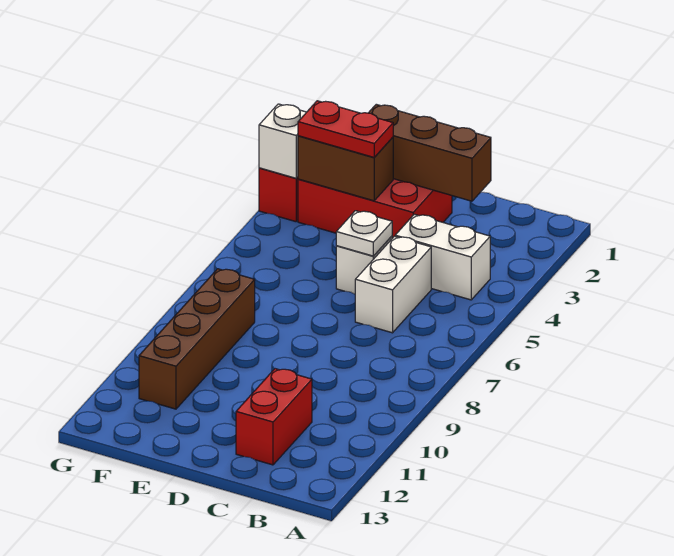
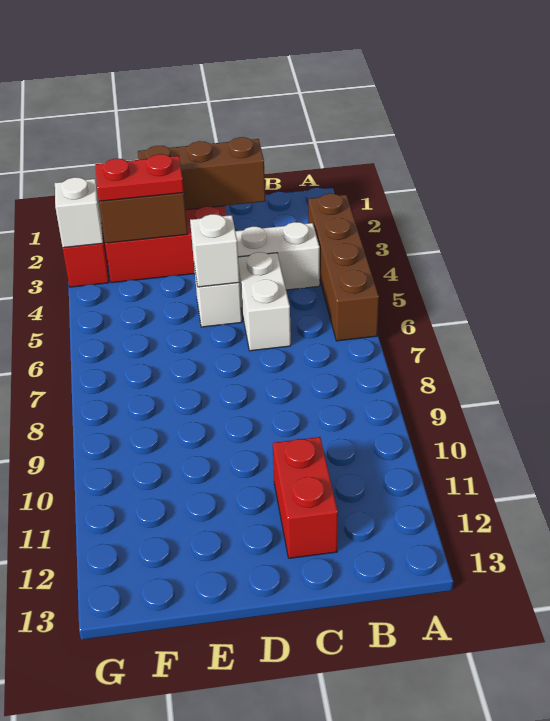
white plate D5 level 2 -> white brick D5 level 2
brown brick F8:F11 level 1 -> brown brick A3:A6 level 1

